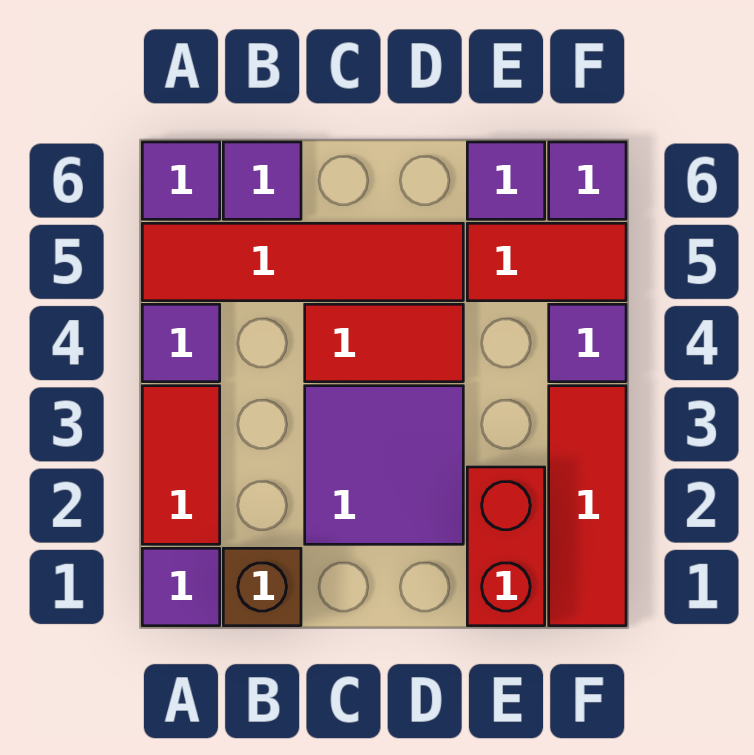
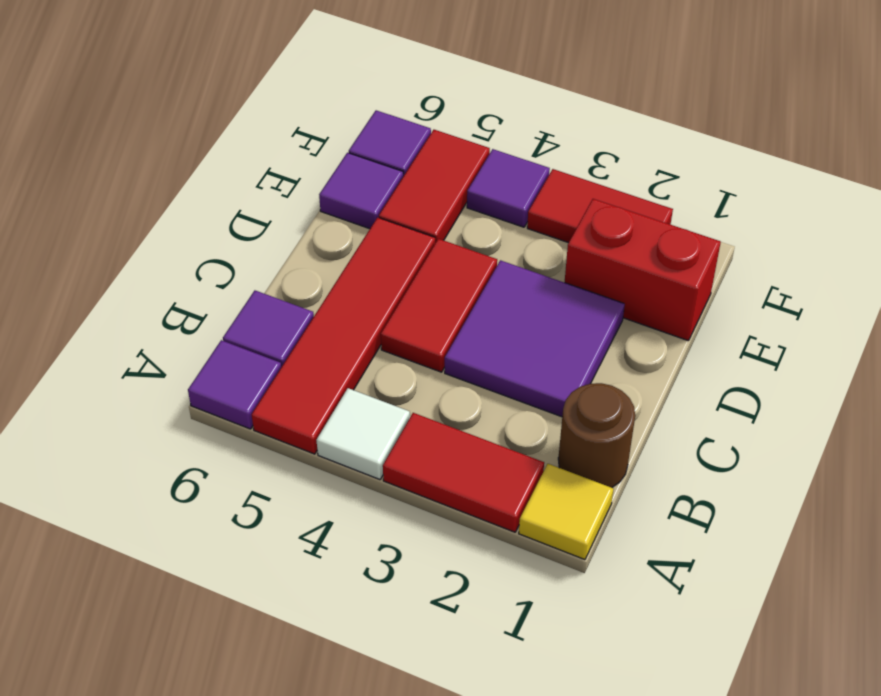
purple tile A1 level 1 -> yellow tile A1 level 1
purple tile A4 level 1 -> white tile A4 level 1
brown brick B1 level 1 -> brown round brick B1 level 1
red tile F1:F3 level 1 -> red tile F2:F3 level 1

